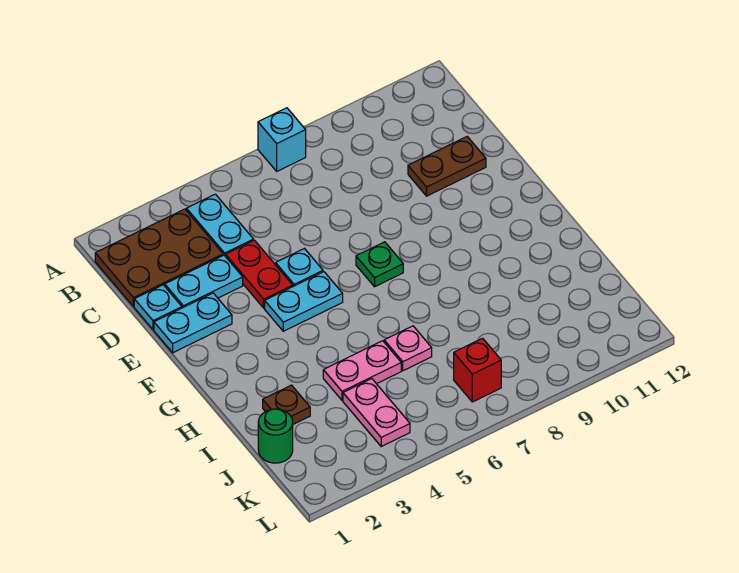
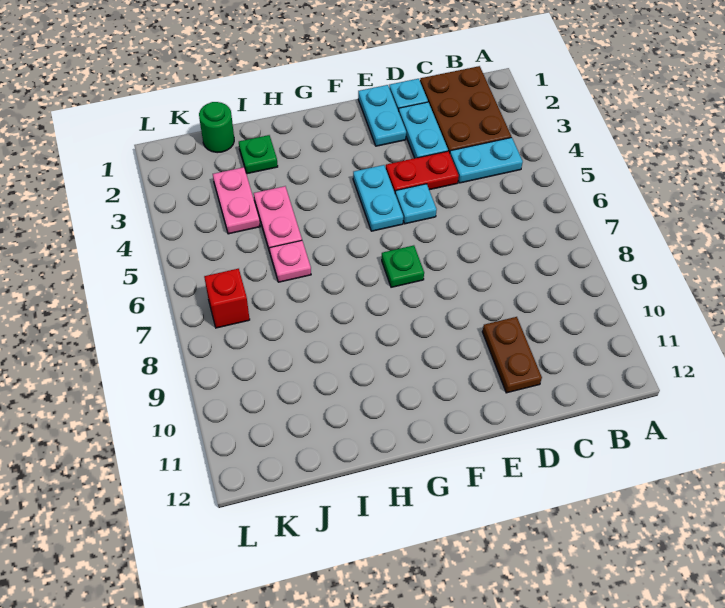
cyan brick A7 level 1 -> none
brown plate I2 level 1 -> green plate I2 level 1
pink plate J4:K4 level 1 -> pink plate J3:J4 level 1

